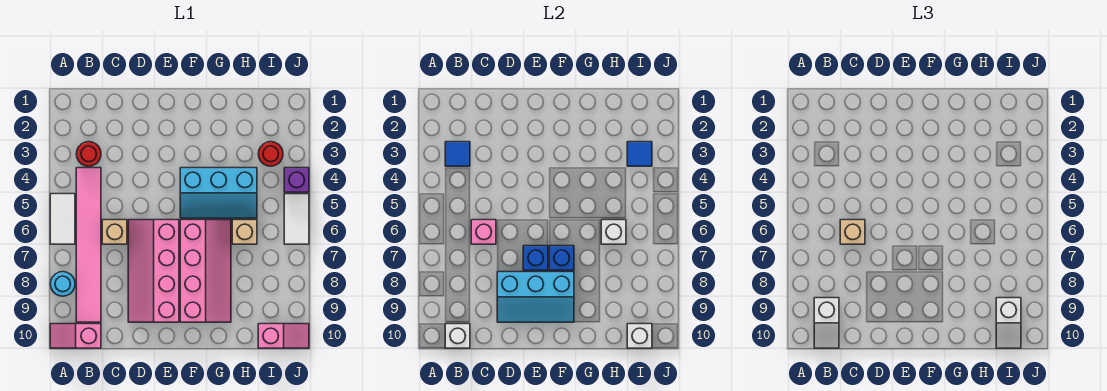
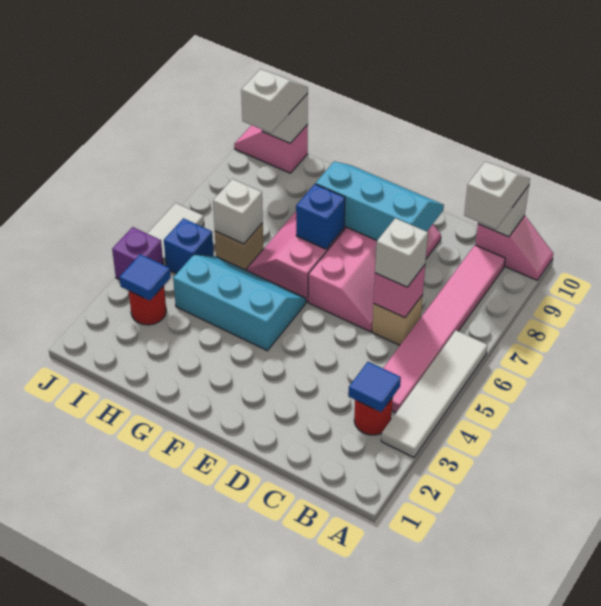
white tile A5:A6 level 1 -> white tile A3:A6 level 1
cyan round brick A8 level 1 -> none
tan brick C6 level 3 -> white brick C6 level 3
blue brick E7 level 2 -> blue brick I5 level 1

